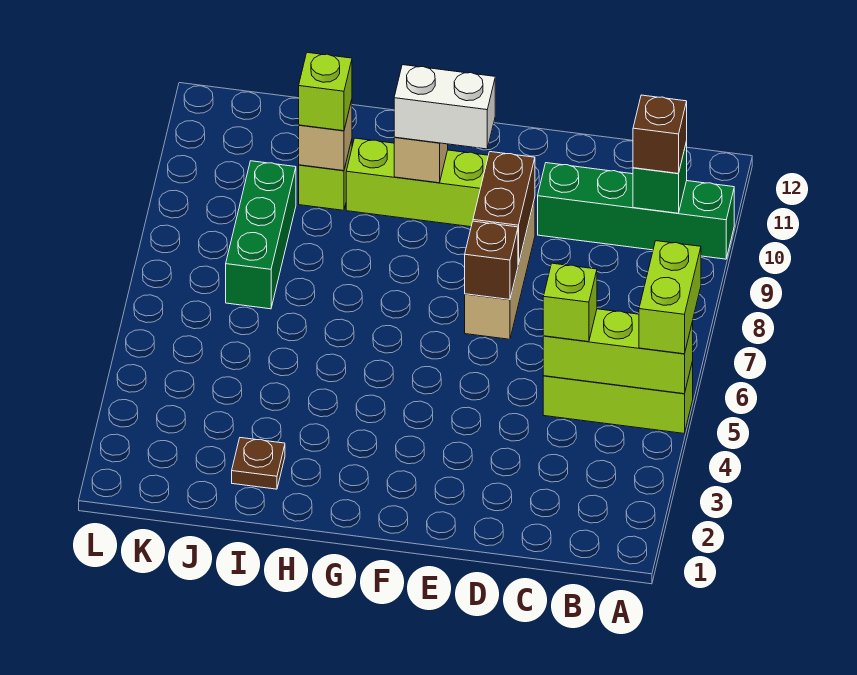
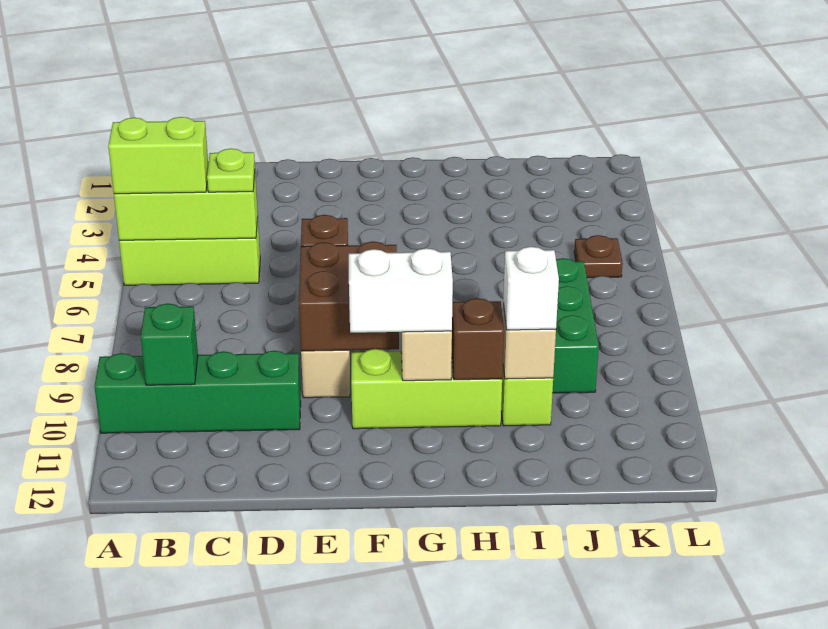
lime brick A5:A6 level 3 -> lime brick A5:B5 level 3
brown brick B10 level 3 -> brown brick H10 level 2
lime brick C5 level 3 -> lime plate C5 level 3
brown brick E8:E9 level 2 -> brown brick E8:F9 level 2
brown plate I2 level 1 -> brown plate K5 level 1
lime brick I10 level 3 -> white brick I10 level 3

